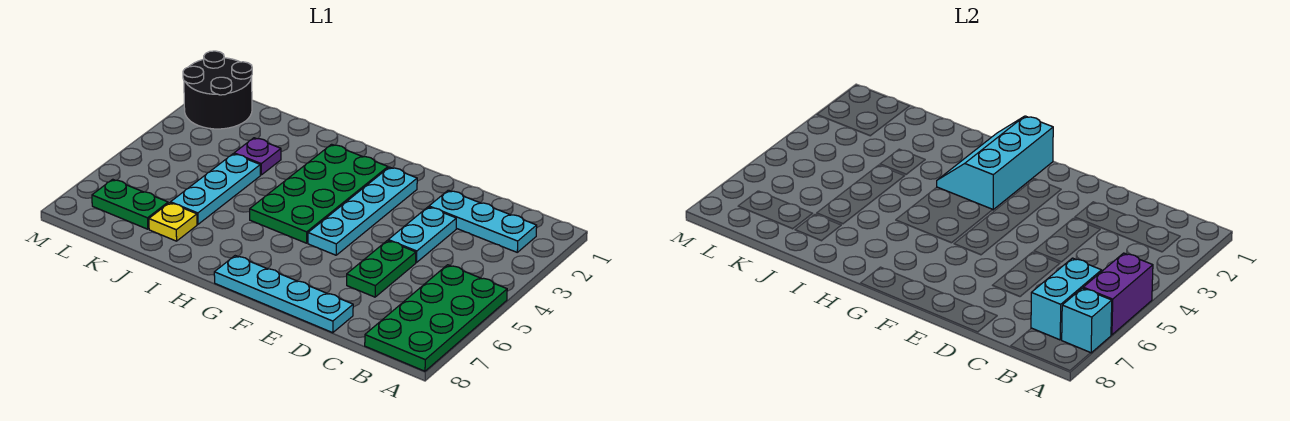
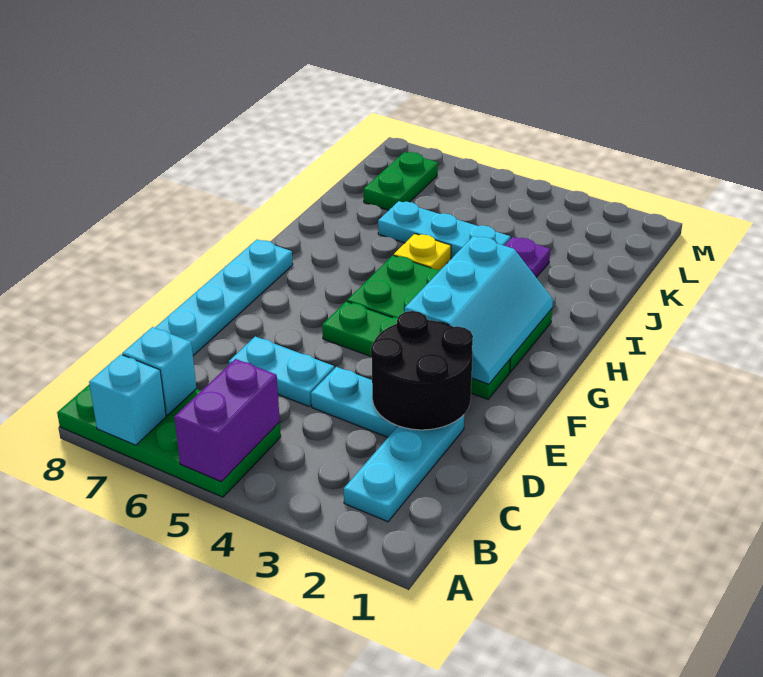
purple brick A5:A6 level 2 -> purple brick A5:B5 level 2
cyan brick B6:B7 level 2 -> cyan brick B7 level 2
green plate D5:D6 level 1 -> cyan plate D5:D6 level 1
cyan plate F2:F5 level 1 -> green plate F2:F5 level 1
cyan slope G1:H3 level 2 top G -> cyan slope F2:H3 level 2 top 3
yellow plate J7 level 1 -> yellow plate I5 level 1
black round brick L1:M2 level 1 -> black round brick D2:E3 level 2

